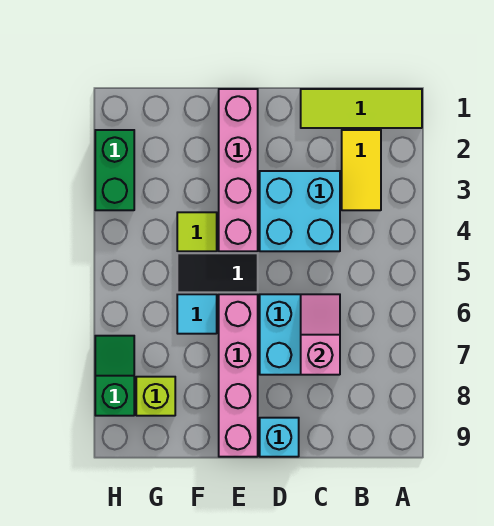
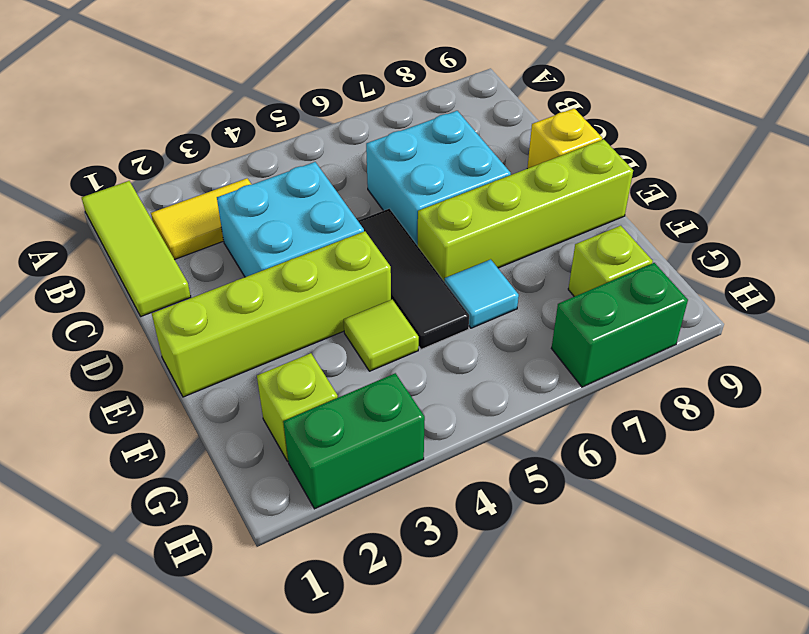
pink slope C6:C7 level 2 top 7 -> none
cyan brick D9 level 1 -> yellow brick D9 level 1
pink brick E1:E4 level 1 -> lime brick E1:E4 level 1
black tile E5:F5 level 1 -> black tile D5:F5 level 1
pink brick E6:E9 level 1 -> lime brick E6:E9 level 1
none -> lime brick G2 level 1
green slope H7:H8 level 1 top 8 -> green brick H7:H8 level 1

